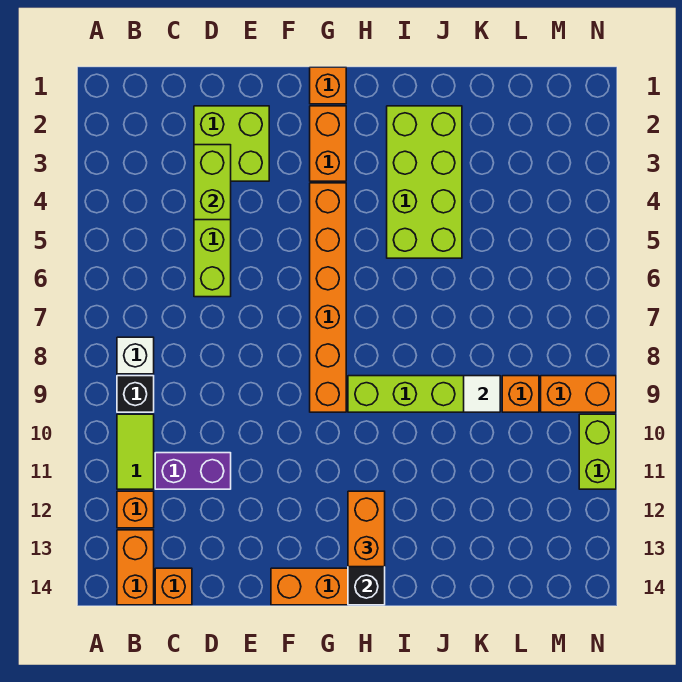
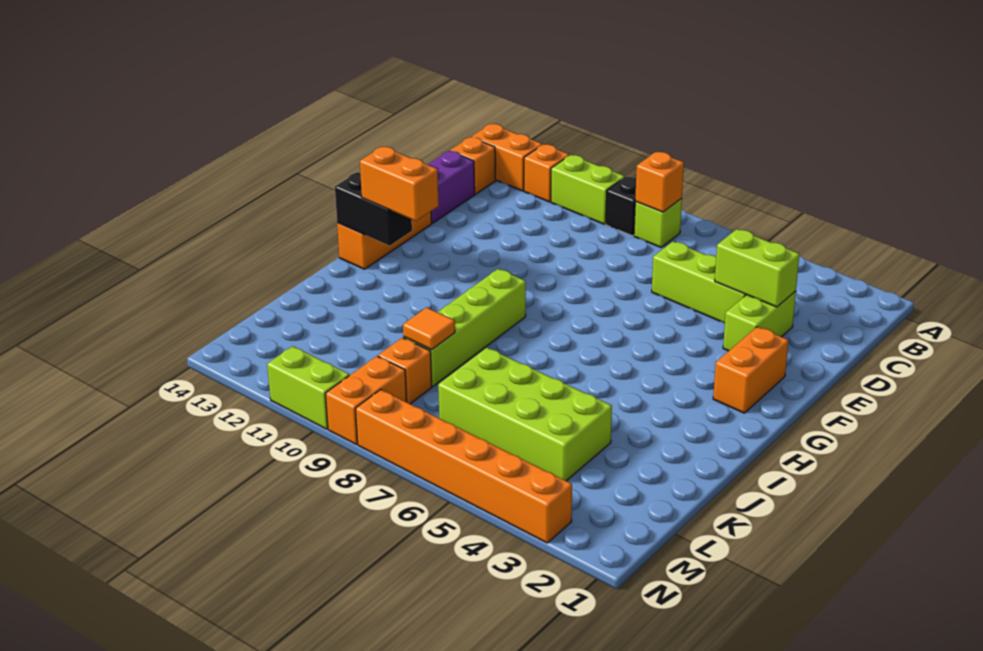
white brick B8 level 1 -> lime brick B8 level 1
lime tile B10:B11 level 1 -> lime brick B10:B11 level 1
purple brick C11:D11 level 1 -> purple brick D14:E14 level 1
lime brick D2:E3 level 1 -> lime brick D3:E3 level 1
orange brick G1 level 1 -> orange brick B8 level 2
orange brick G2:G3 level 1 -> orange brick F2:G2 level 1
orange brick G4:G9 level 1 -> orange brick N3:N8 level 1
lime brick I2:J5 level 1 -> lime brick K4:L7 level 1
white tile K9 level 2 -> orange tile K9 level 2

